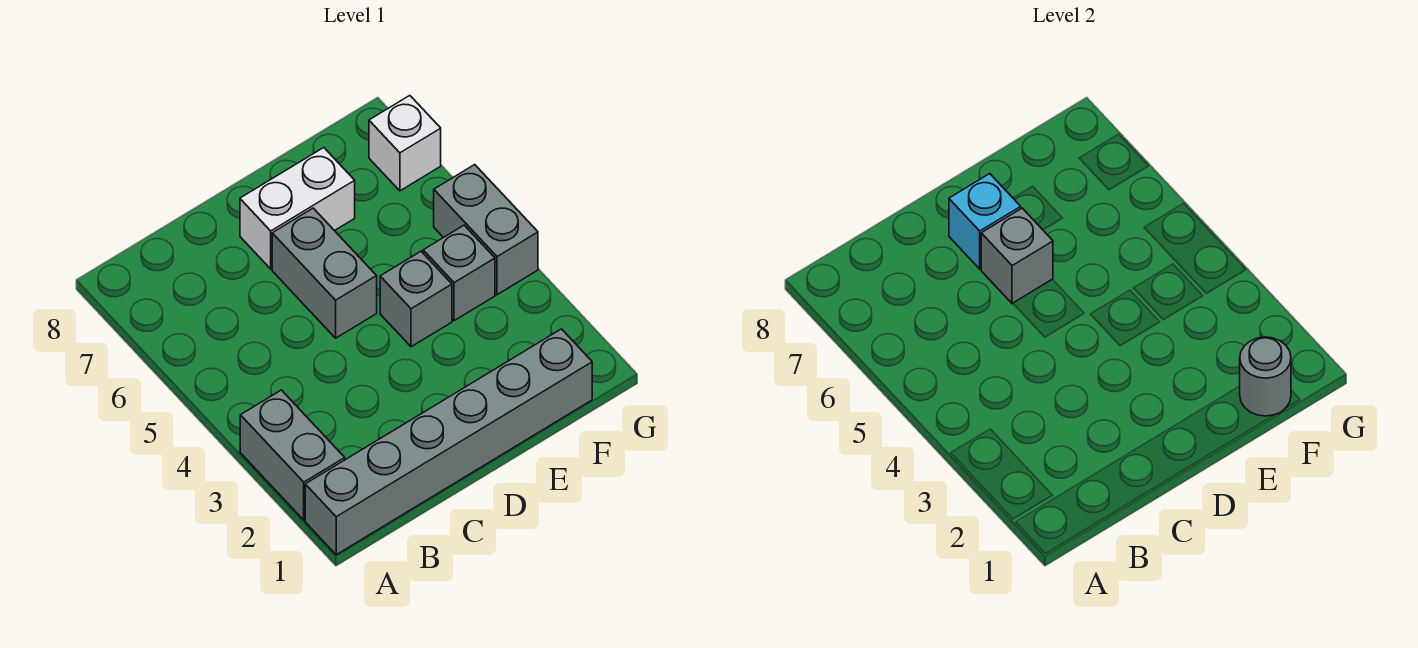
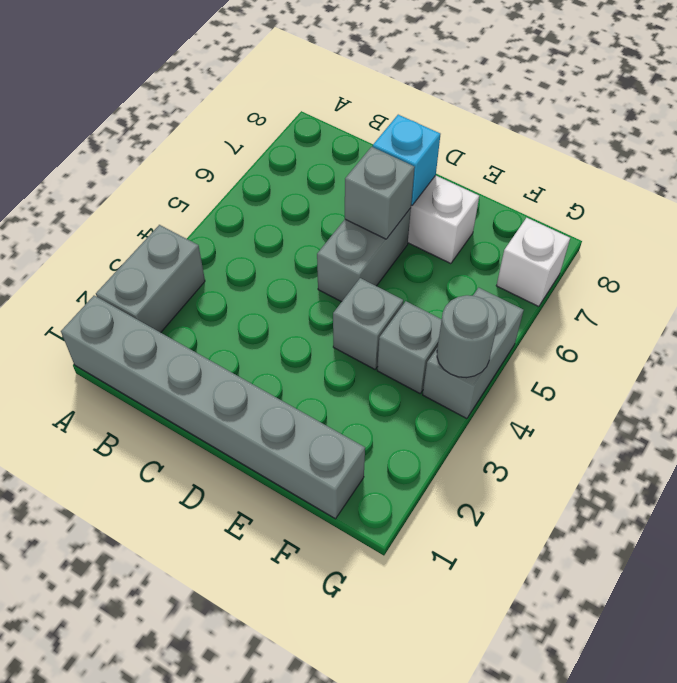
grey round brick F1 level 2 -> grey round brick G4 level 2

